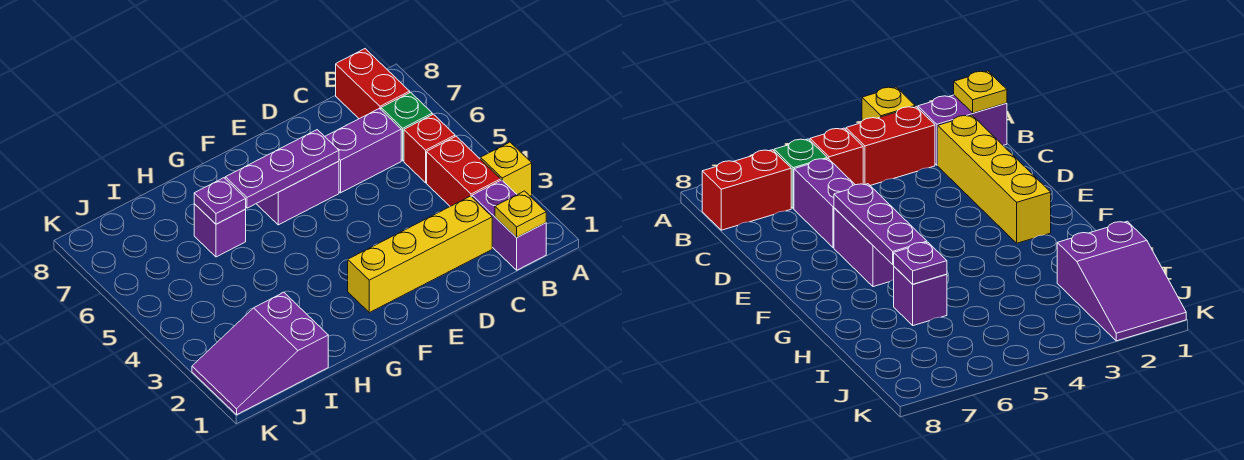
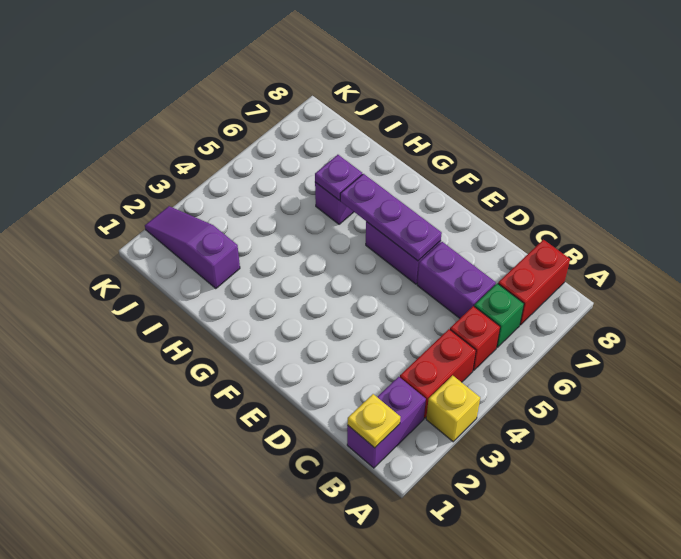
yellow brick C2:F2 level 1 -> none
purple slope I1:K2 level 1 top I -> purple slope I2:K2 level 1 top I

